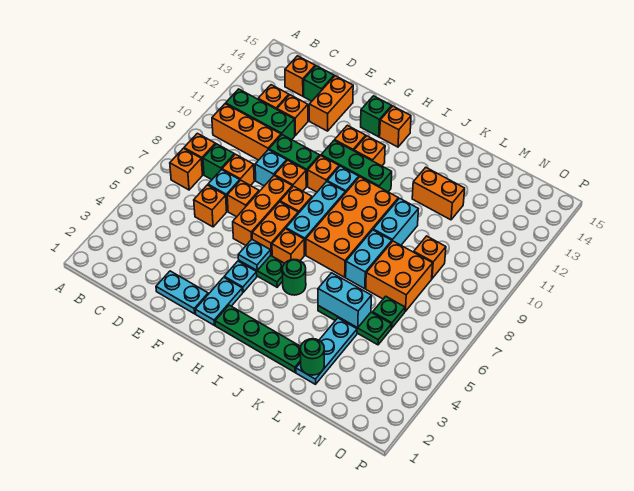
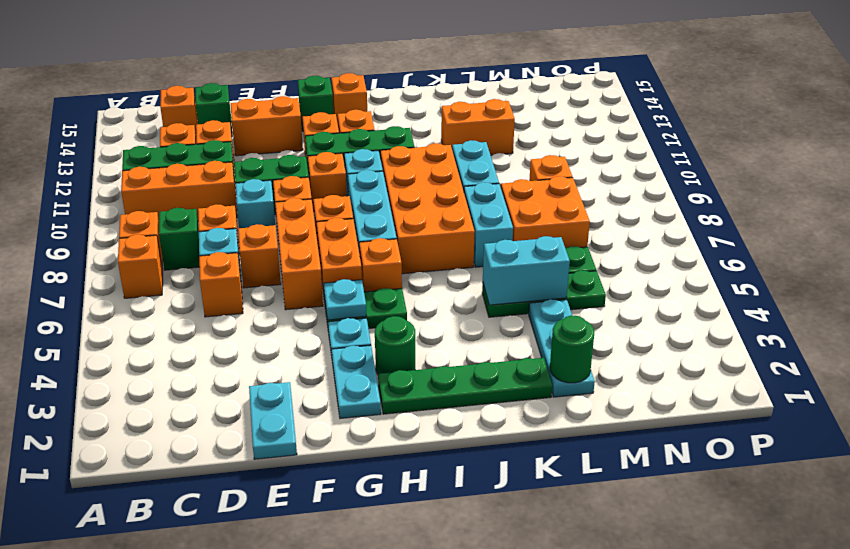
cyan plate E2:F2 level 1 -> cyan plate E1:E2 level 1
orange brick E13:E14 level 1 -> orange brick E13:F13 level 1
green round brick I5 level 1 -> green round brick H3 level 1

